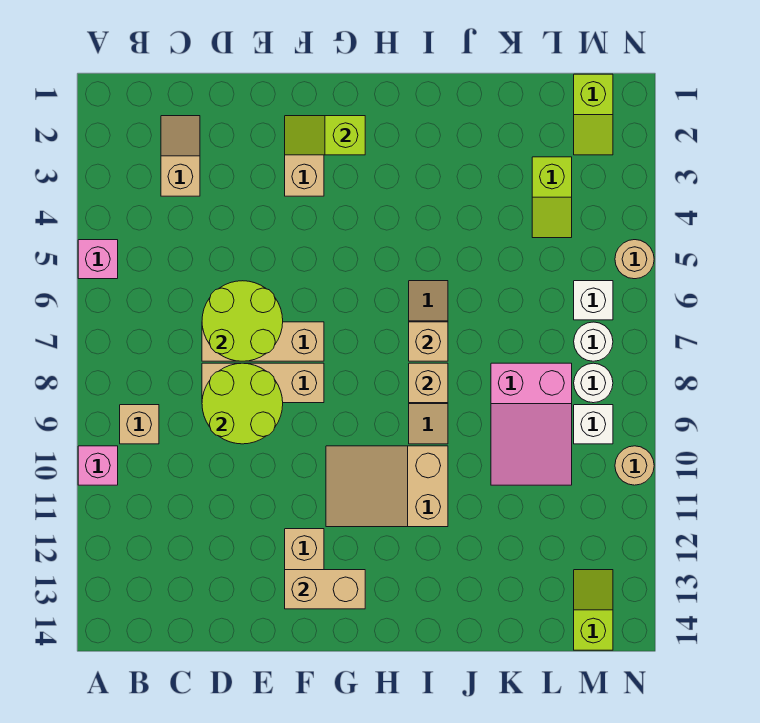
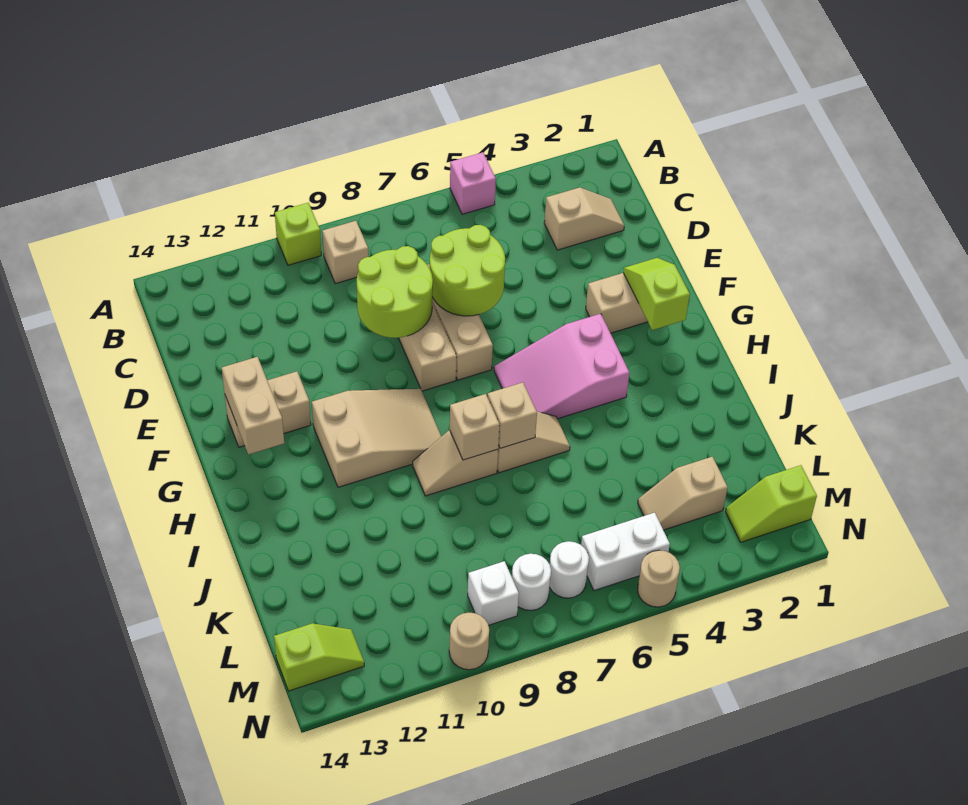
pink brick A10 level 1 -> lime brick A10 level 1
tan slope G10:I11 level 1 top I -> tan slope G9:H11 level 1 top 11
pink slope K8:L10 level 1 top 8 -> pink slope G4:H6 level 1 top 4
lime slope L3:L4 level 1 top 3 -> tan slope L3:L4 level 1 top 3
white brick M6 level 1 -> white brick M5:M6 level 1

